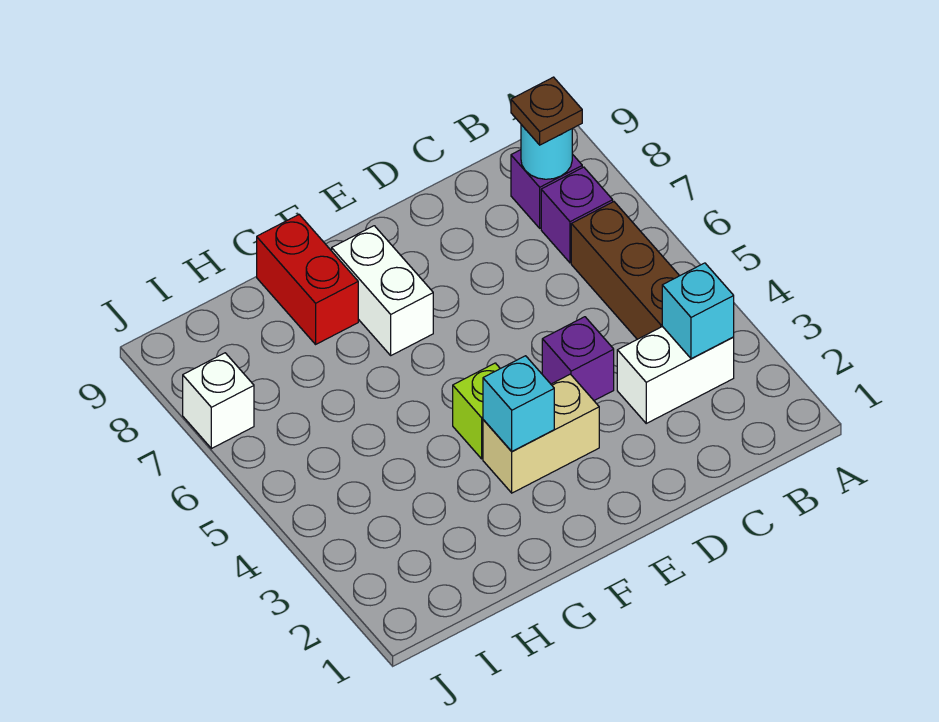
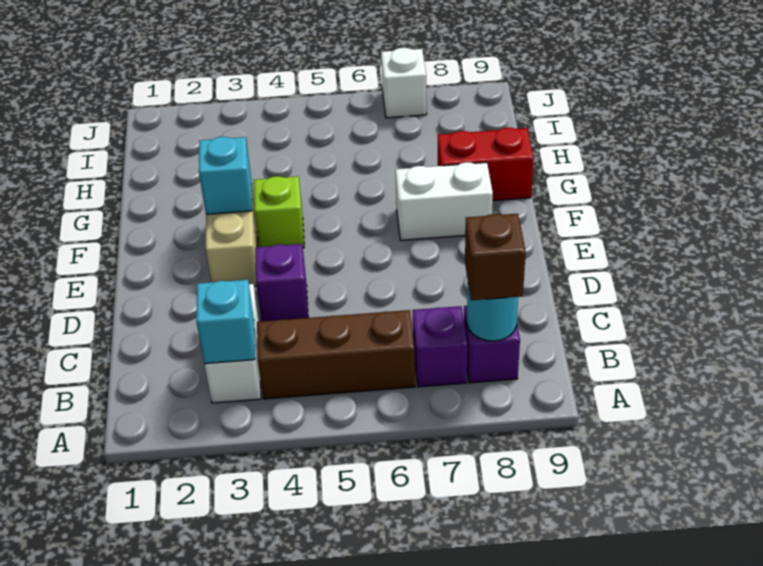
brown plate B8 level 3 -> brown brick B8 level 3

